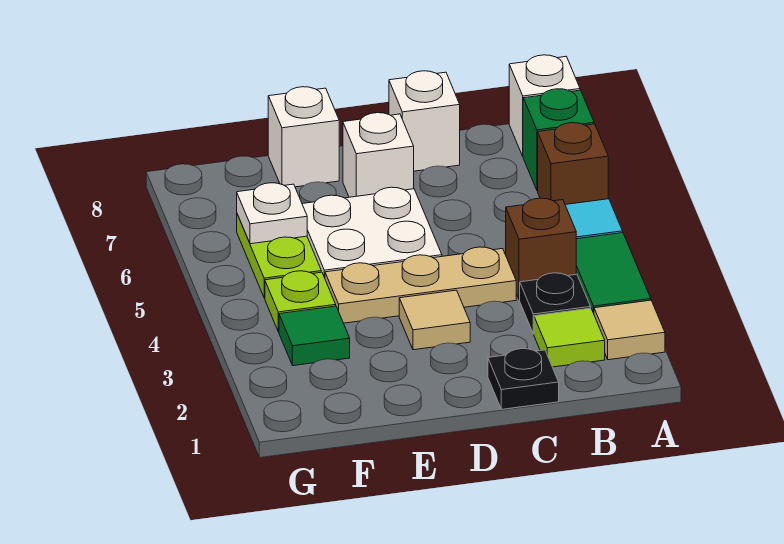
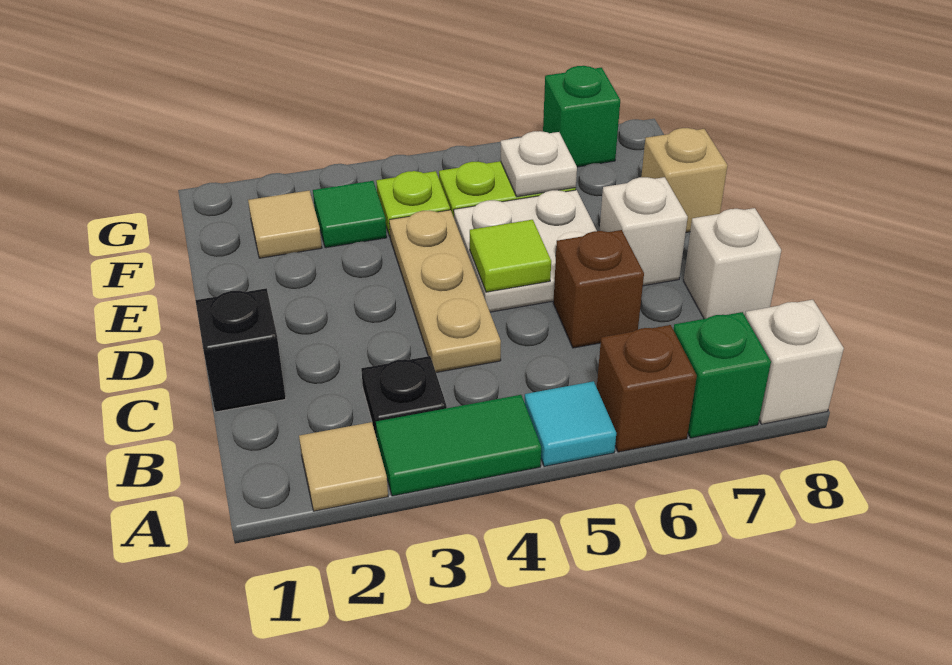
lime tile B2 level 1 -> lime tile D5 level 2
brown brick B4 level 1 -> brown brick C6 level 1
black plate C1 level 1 -> black brick C1 level 1
tan tile D3 level 1 -> tan tile F2 level 1
white brick E8 level 1 -> tan brick E8 level 1
none -> green brick G7 level 1

